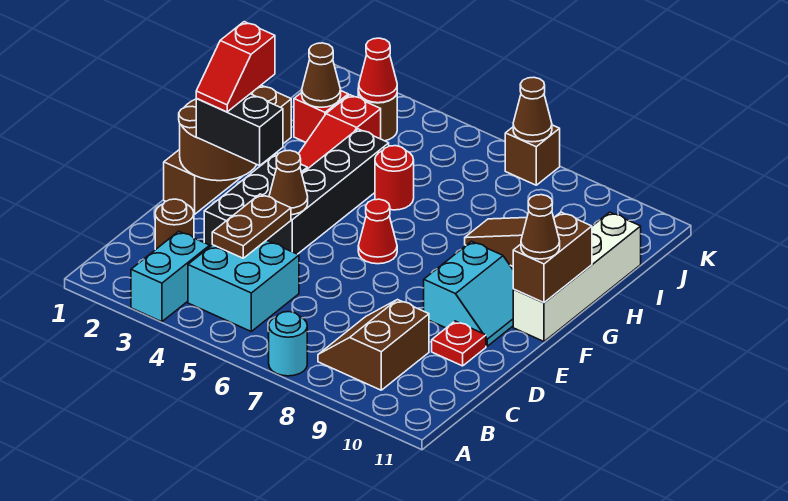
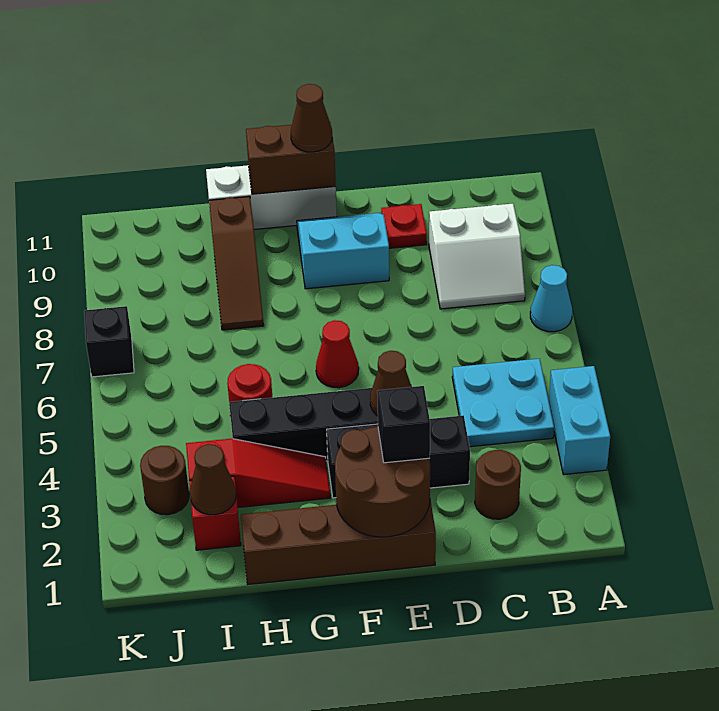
cyan brick A3:B3 level 1 -> cyan brick A3:A4 level 1
cyan round brick A7 level 1 -> cyan cone A7 level 1
cyan brick B4:C5 level 1 -> cyan plate B4:C5 level 1
brown slope B8:C9 level 1 top 9 -> white slope B8:C9 level 1 top 9
brown plate C4:D4 level 2 -> none
black brick E2:E3 level 3 -> black brick E2 level 3
red slope E2:F2 level 4 top F -> none
white brick F11:I11 level 1 -> white brick F11:H11 level 1
red cone J3 level 2 -> none
brown brick K7 level 1 -> black brick K7 level 1
brown cone K7 level 2 -> none

